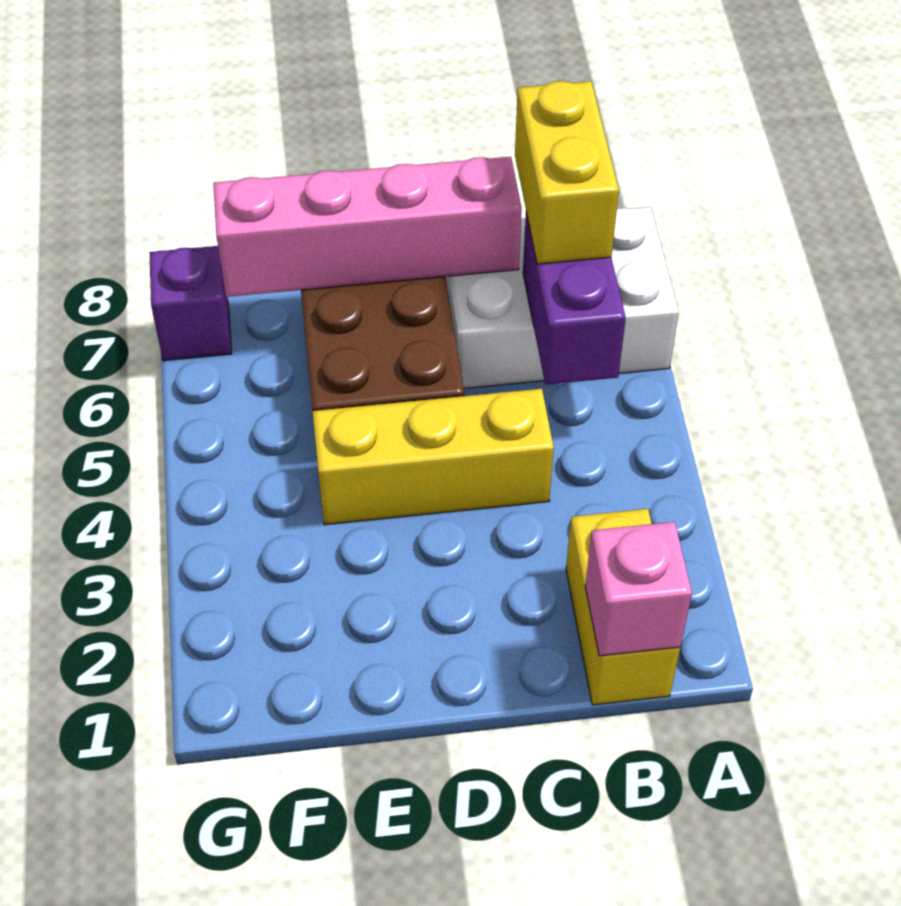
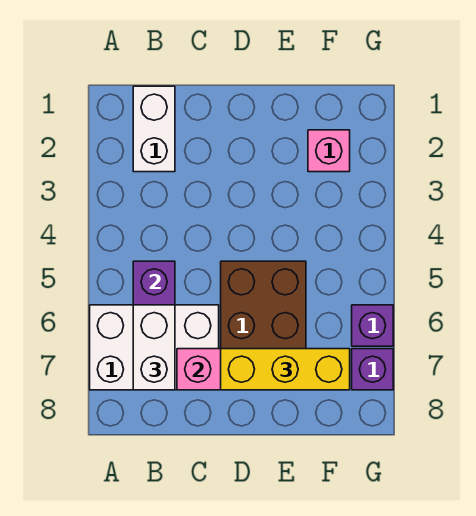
yellow brick B1:B2 level 1 -> white brick B1:B2 level 1
pink brick B1 level 2 -> pink brick F2 level 1
yellow brick B6:B7 level 3 -> white brick B6:B7 level 3
yellow brick C4:E4 level 1 -> yellow brick D7:F7 level 3
none -> purple brick G6 level 1

